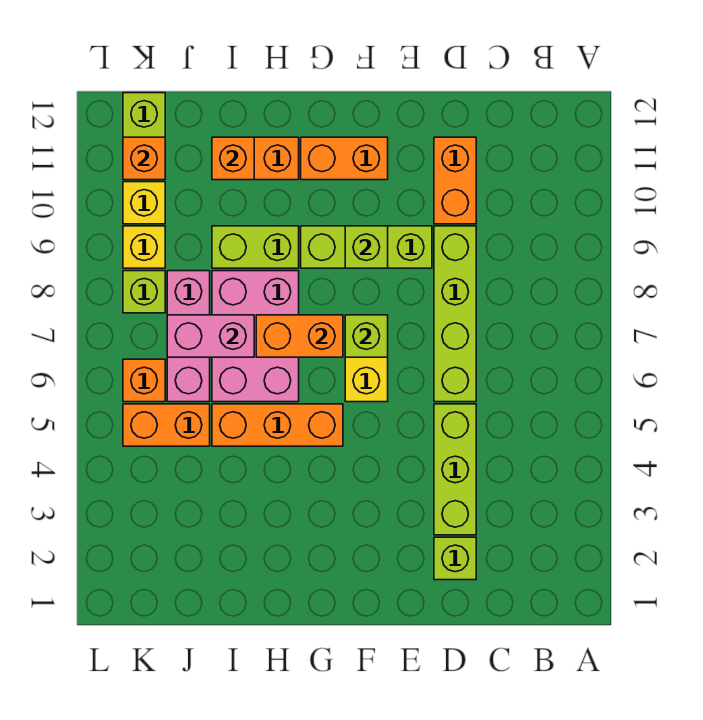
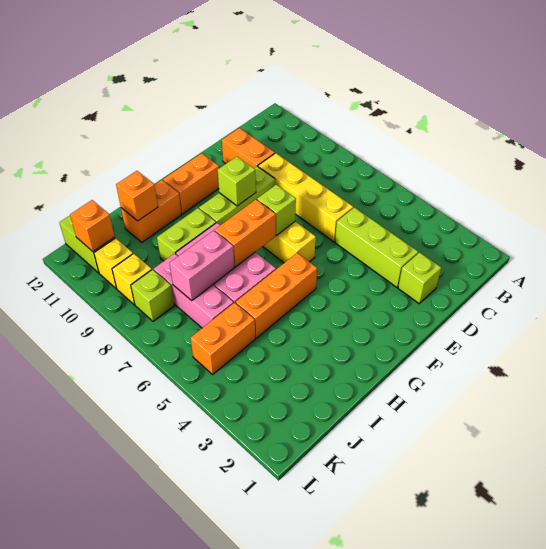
lime brick D6:D9 level 1 -> yellow brick D6:D9 level 1
orange brick K6 level 1 -> none

